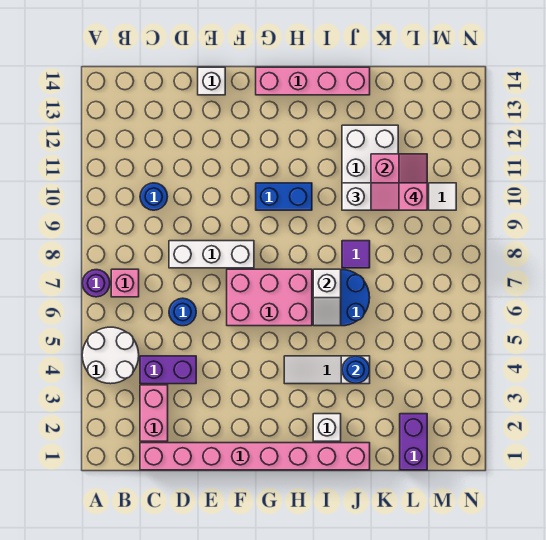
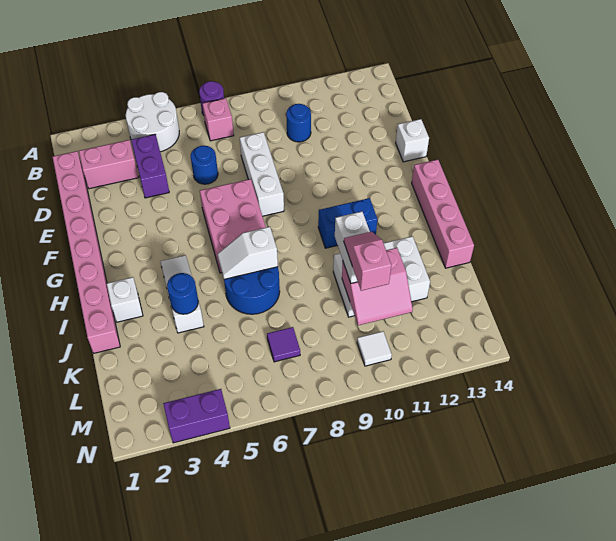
blue brick G10:H10 level 1 -> blue brick H10:H11 level 1
purple tile J8 level 1 -> purple tile L7 level 1
purple brick L1:L2 level 1 -> purple brick N3:N4 level 1

